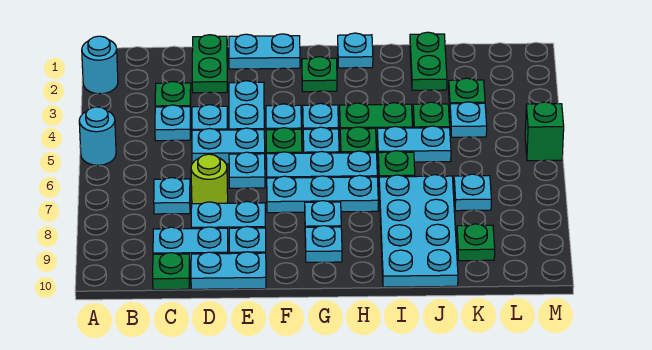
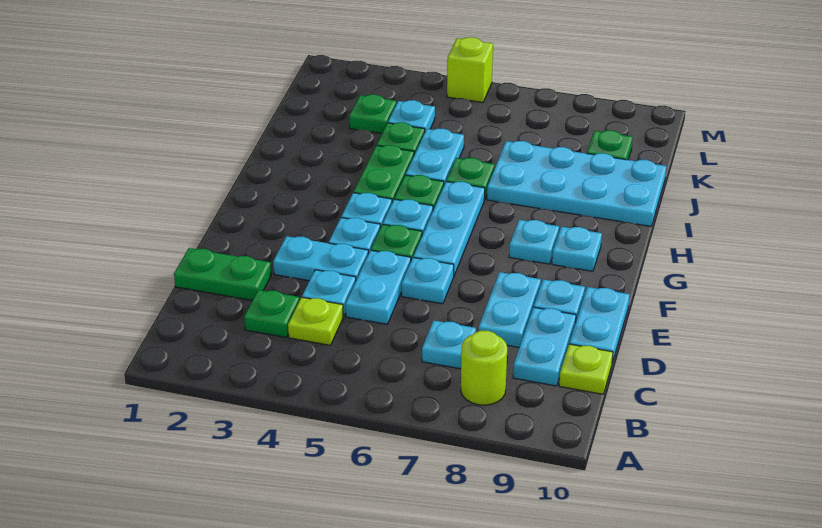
cyan round brick A2 level 1 -> none
cyan round brick A5 level 1 -> none
cyan plate C4 level 1 -> lime plate C4 level 1
green plate C10 level 1 -> lime plate C10 level 1
lime round brick D7 level 1 -> lime round brick B8 level 1
cyan plate E1:F1 level 1 -> none
cyan plate F7:H7 level 1 -> none
green plate G2 level 1 -> none
cyan plate H1 level 1 -> none
green plate J1:J2 level 1 -> none
cyan plate K7 level 1 -> none
green brick M5 level 1 -> lime brick M5 level 1

